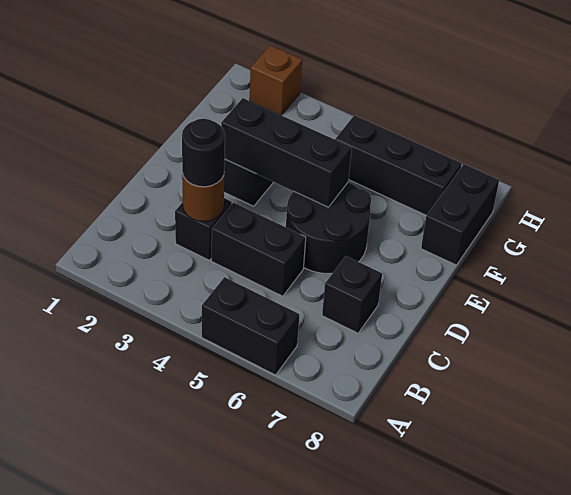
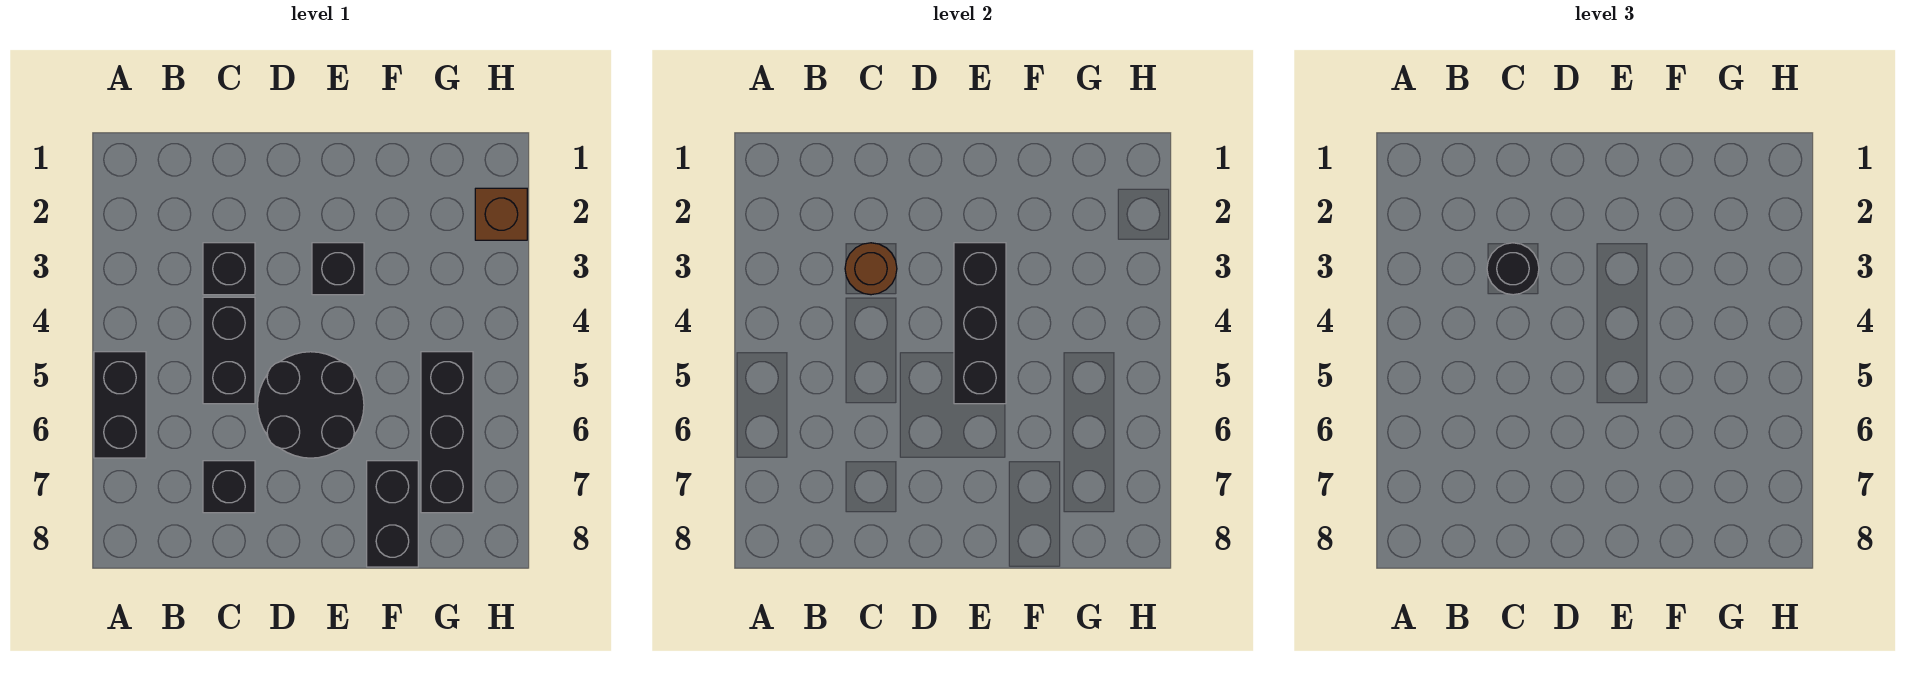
black brick F8:G8 level 1 -> black brick F7:F8 level 1

